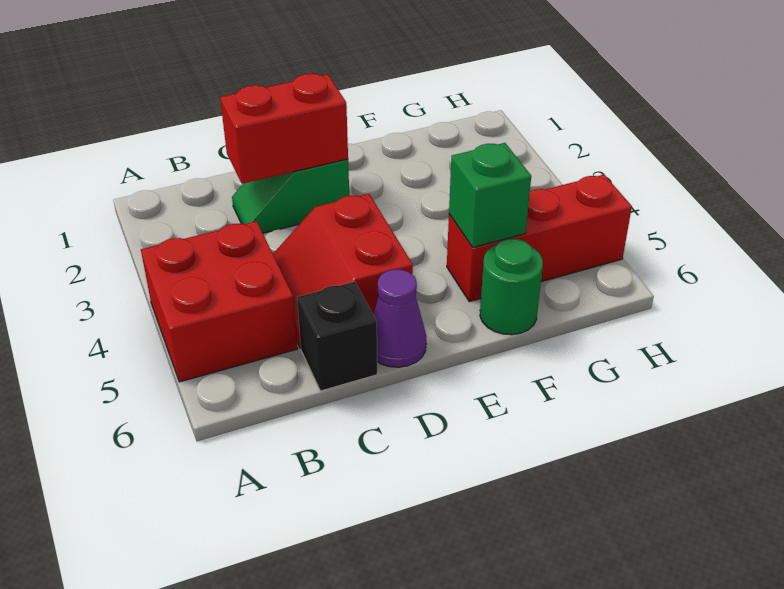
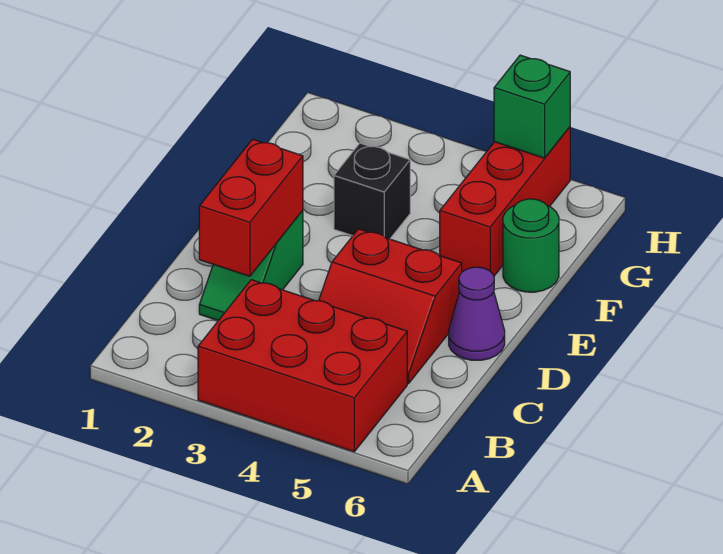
red brick A4:B5 level 1 -> red brick A3:B5 level 1
black brick C6 level 1 -> black brick F3 level 1
green brick F5 level 2 -> green brick H5 level 2

